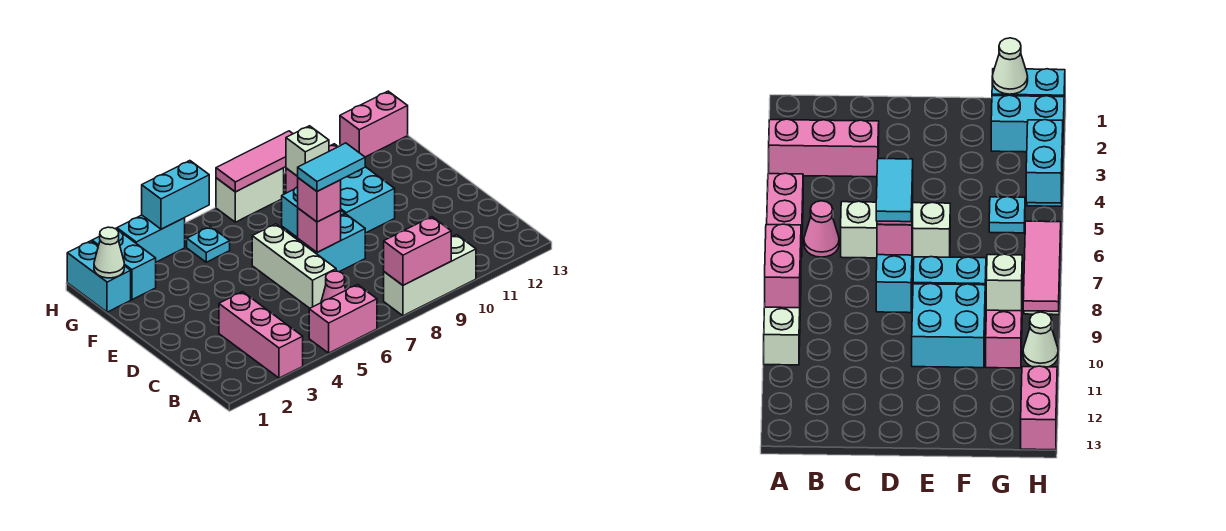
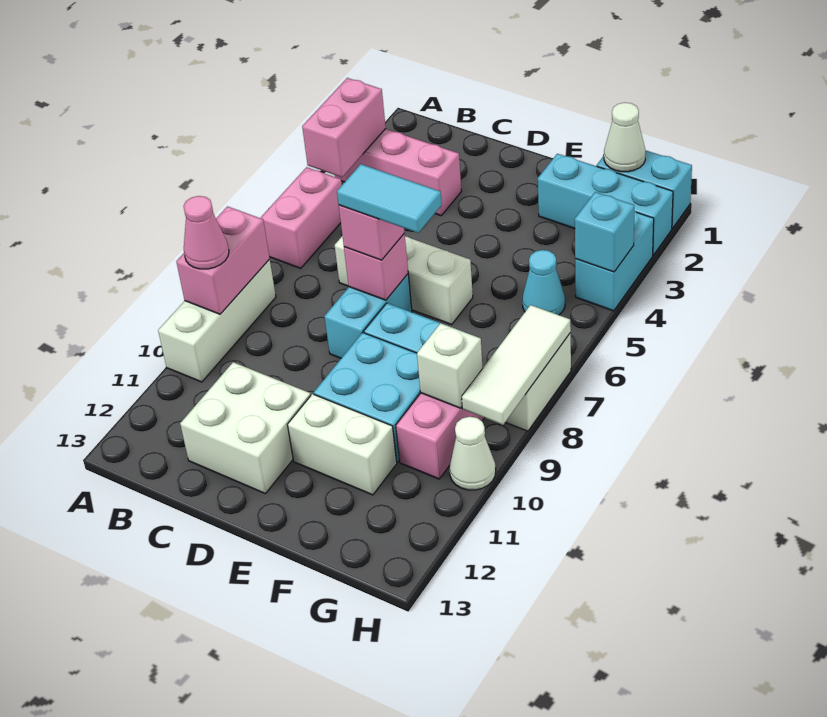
pink cone B6 level 1 -> pink cone A9 level 3
none -> white brick C11:D12 level 1
cyan tile D7:D8 level 4 -> cyan tile D7:E7 level 4
none -> white brick E11:F11 level 1
cyan brick G2:H2 level 1 -> cyan brick F2:H2 level 1
cyan plate G5 level 1 -> cyan cone G5 level 1
cyan brick H4:H5 level 2 -> cyan brick H4 level 2
pink tile H7:H9 level 2 -> white tile H7:H9 level 2
pink brick H12:H13 level 1 -> pink brick A3:A4 level 2

